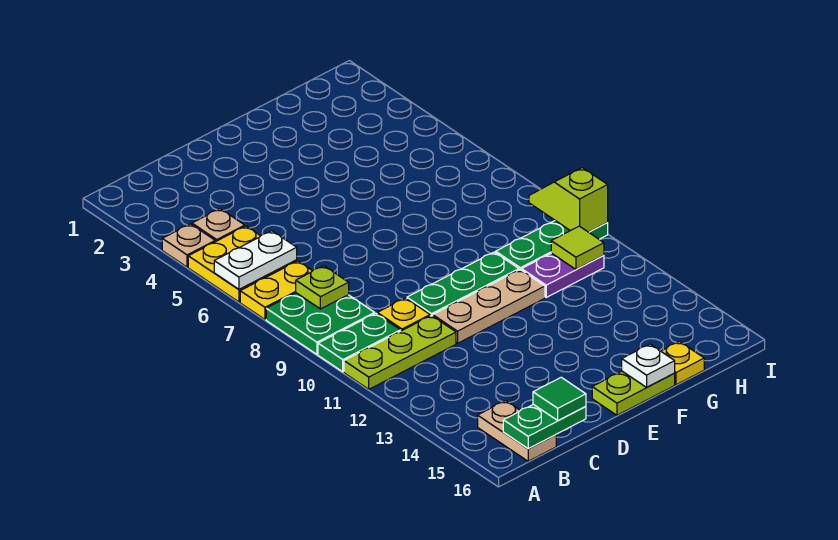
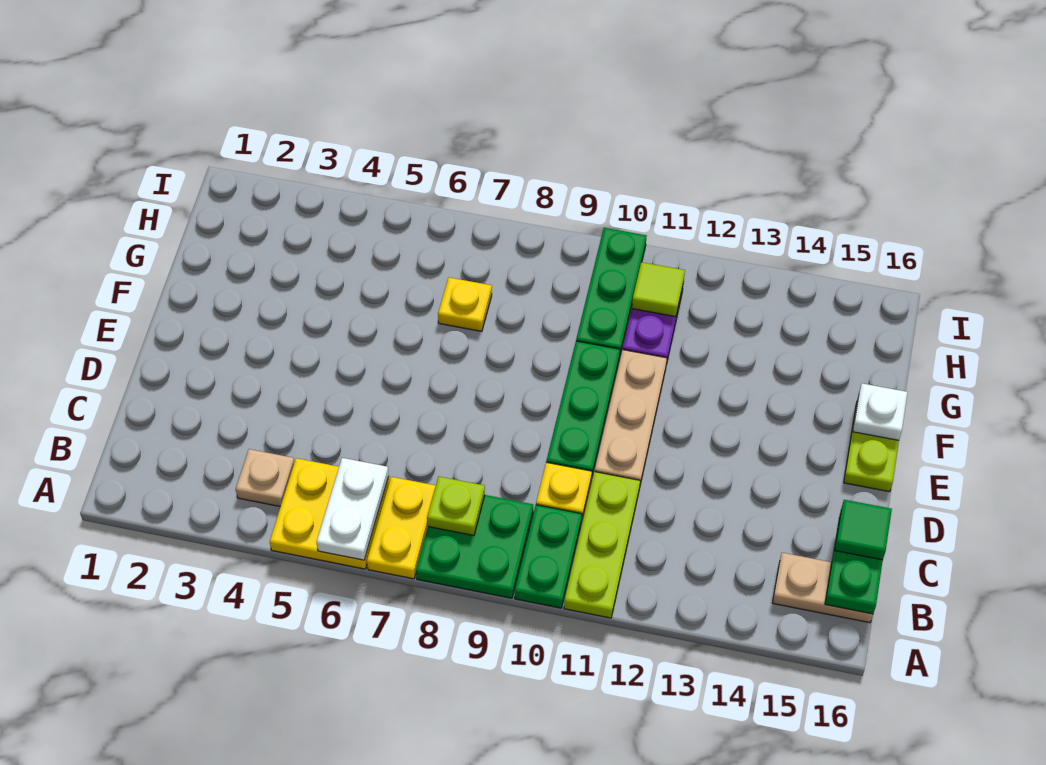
tan plate A4 level 1 -> none
yellow plate G16 level 1 -> yellow plate G7 level 1
lime slope I9:I10 level 2 top 10 -> none

